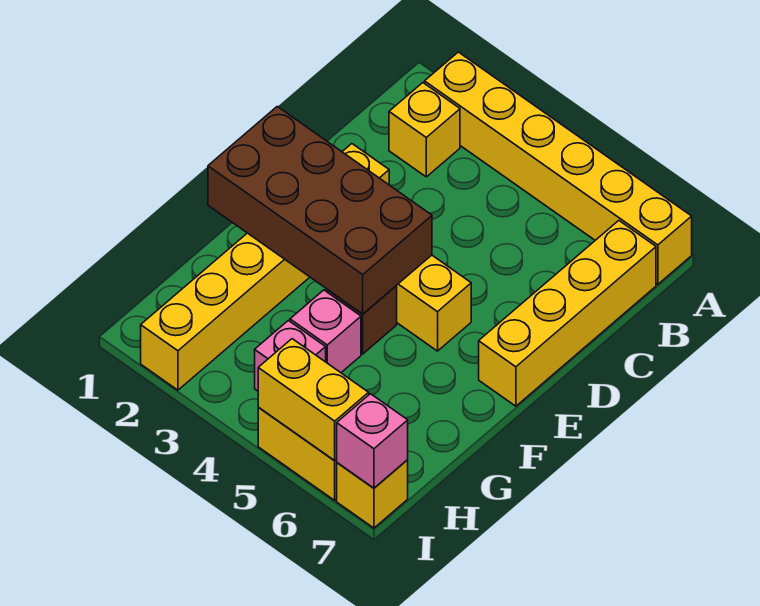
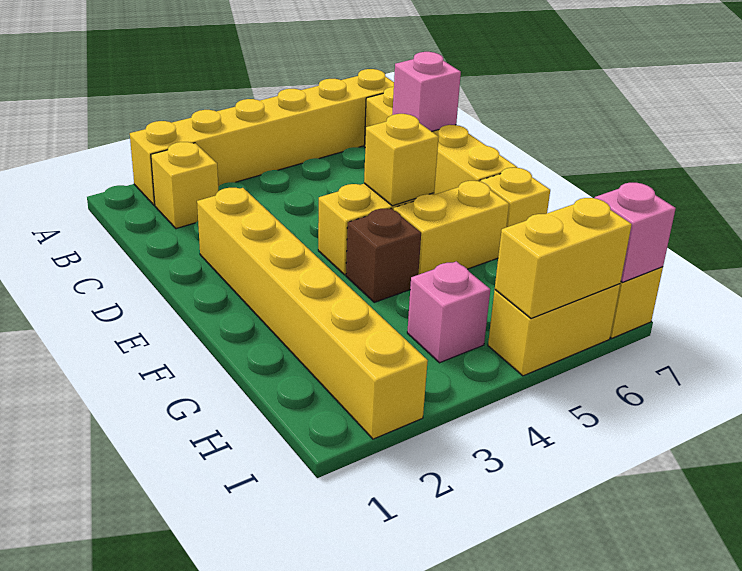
brown brick E1:F4 level 2 -> none
none -> yellow brick E5 level 2
none -> yellow brick F5:F6 level 1
none -> yellow brick F7 level 1
pink brick G4 level 1 -> pink brick C7 level 2

